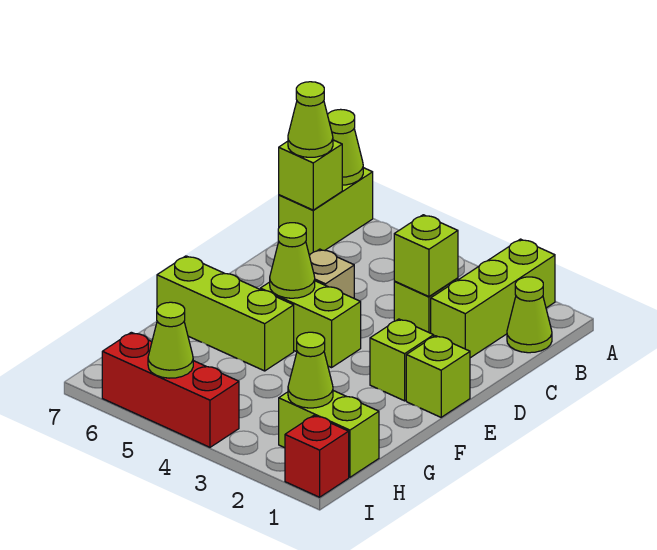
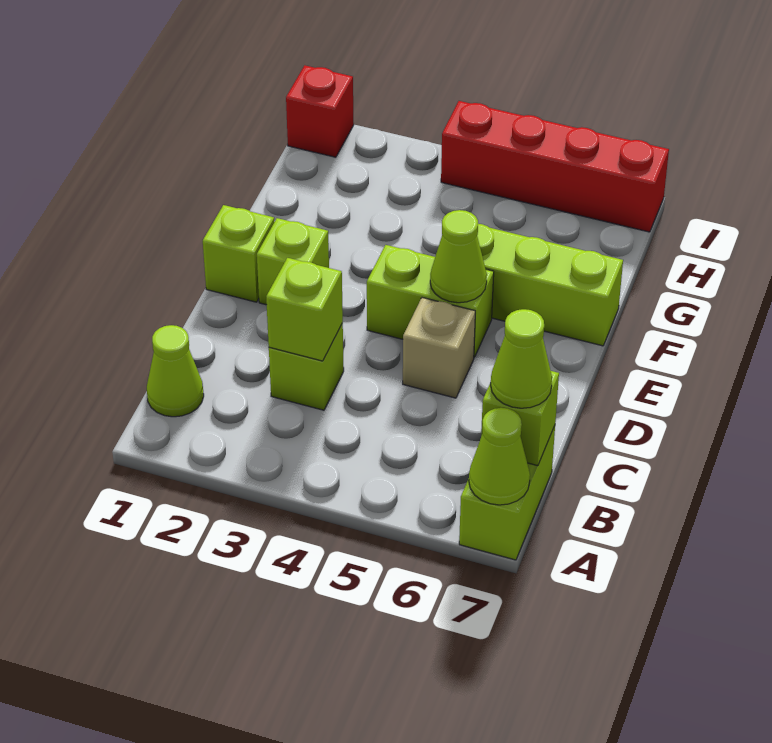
lime brick A2:C2 level 1 -> none
lime brick H1:H2 level 1 -> none
lime cone H2 level 2 -> none
red brick I4:I6 level 1 -> red brick I4:I7 level 1
lime cone I5 level 2 -> none

